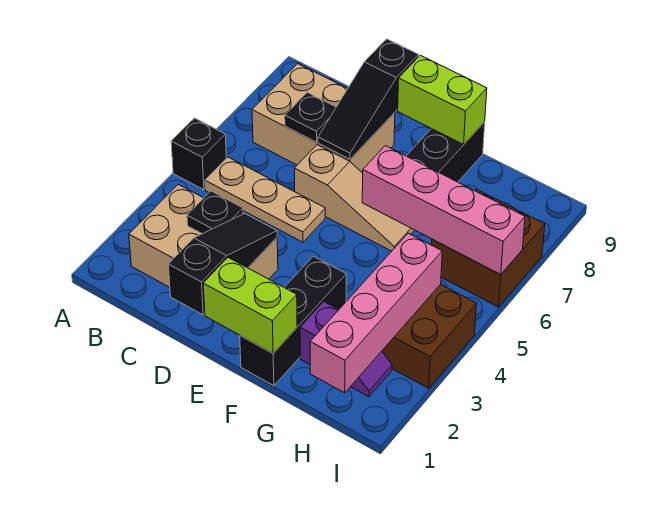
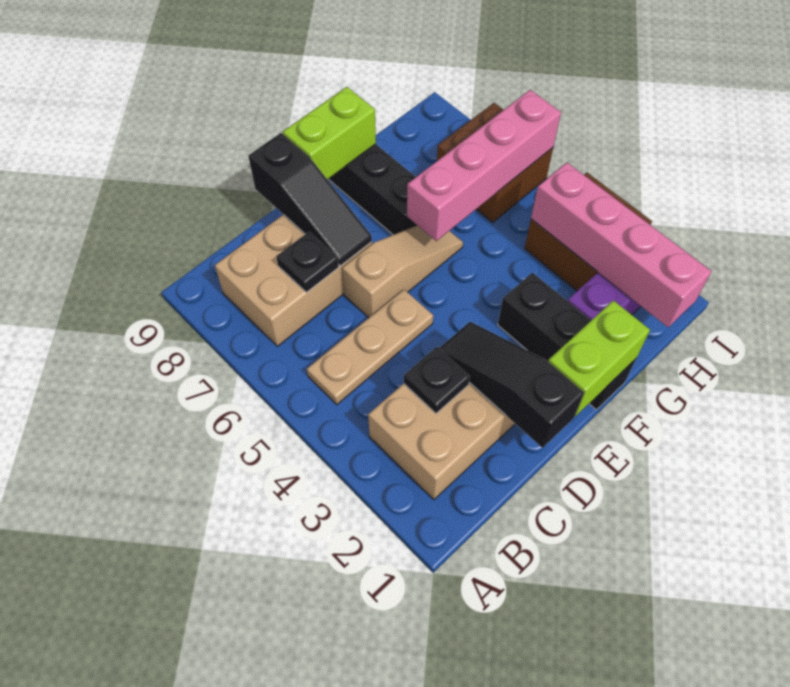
black brick A5 level 1 -> none

